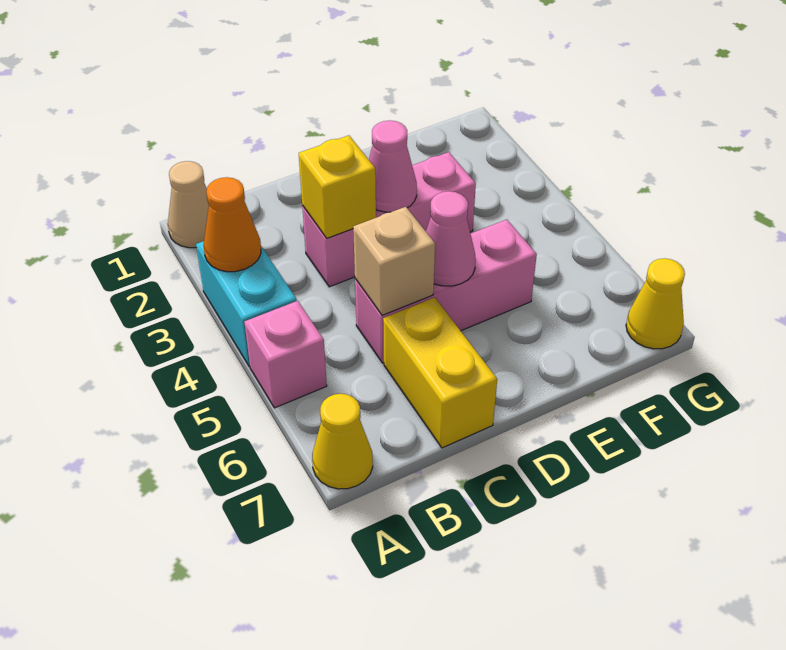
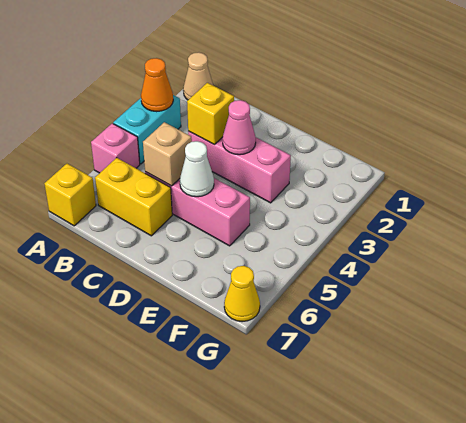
yellow cone A7 level 1 -> yellow brick A7 level 1
yellow brick C6:C7 level 1 -> yellow brick B6:C6 level 1
pink cone D5 level 2 -> white cone D5 level 2

